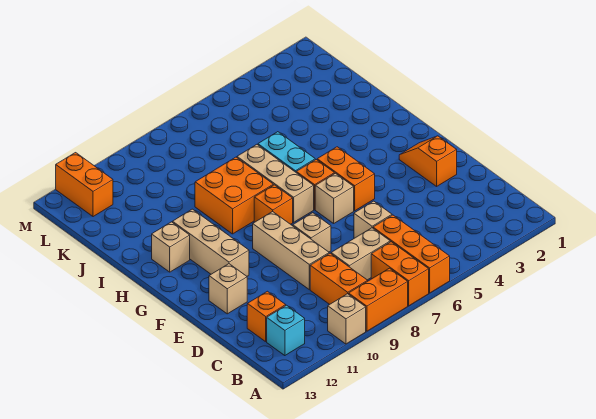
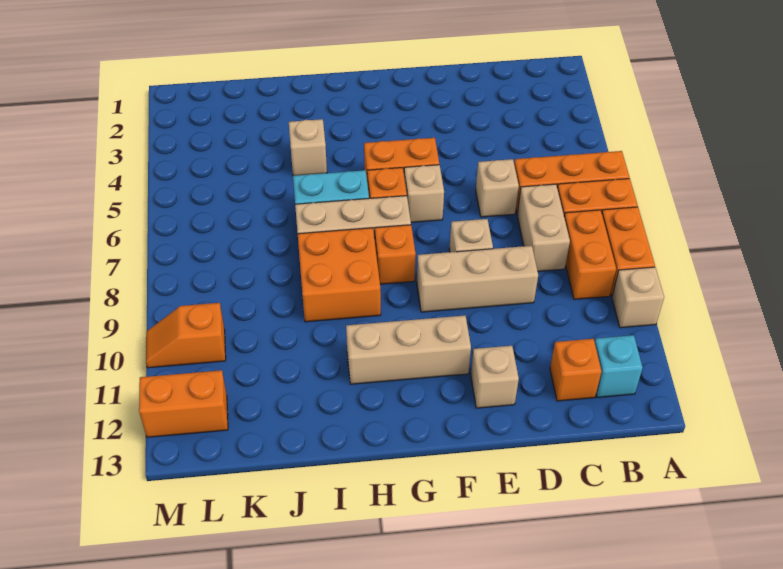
orange brick B9:C9 level 1 -> orange brick B8:B9 level 1
orange slope E2:F2 level 1 top E -> orange slope L10:M10 level 1 top L
tan brick H12 level 1 -> tan brick I4 level 1

